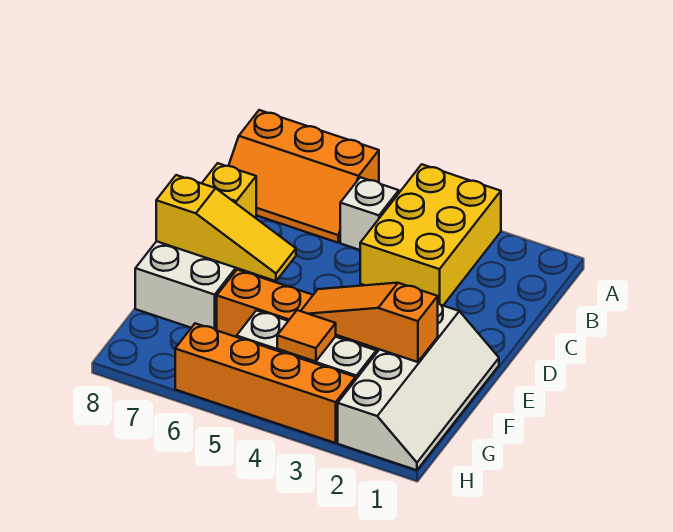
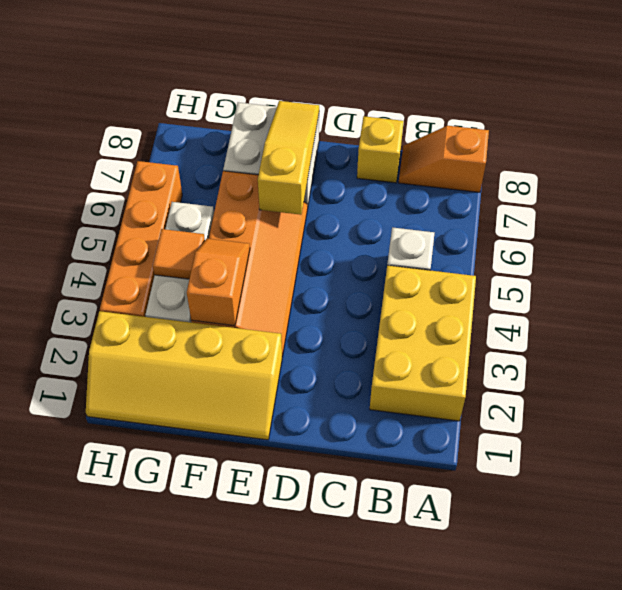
yellow brick A3:C4 level 1 -> yellow brick A2:B4 level 1
orange slope A6:B8 level 1 top A -> orange slope A8:B8 level 1 top A
white slope E1:H2 level 1 top 2 -> yellow slope E1:H2 level 1 top 2
yellow slope E6:E8 level 2 top 8 -> yellow slope E6:E8 level 2 top 6
orange slope F2:F4 level 2 top 2 -> orange slope F3:F4 level 2 top 3

